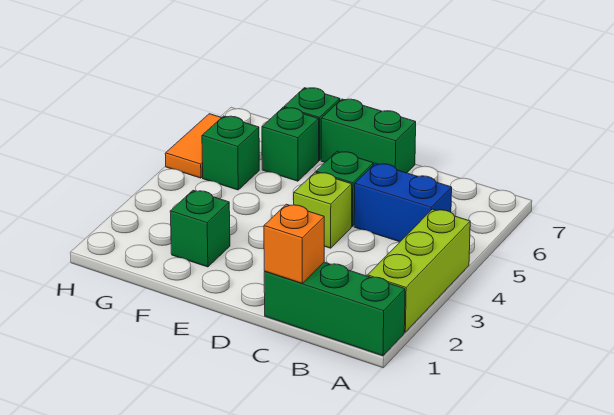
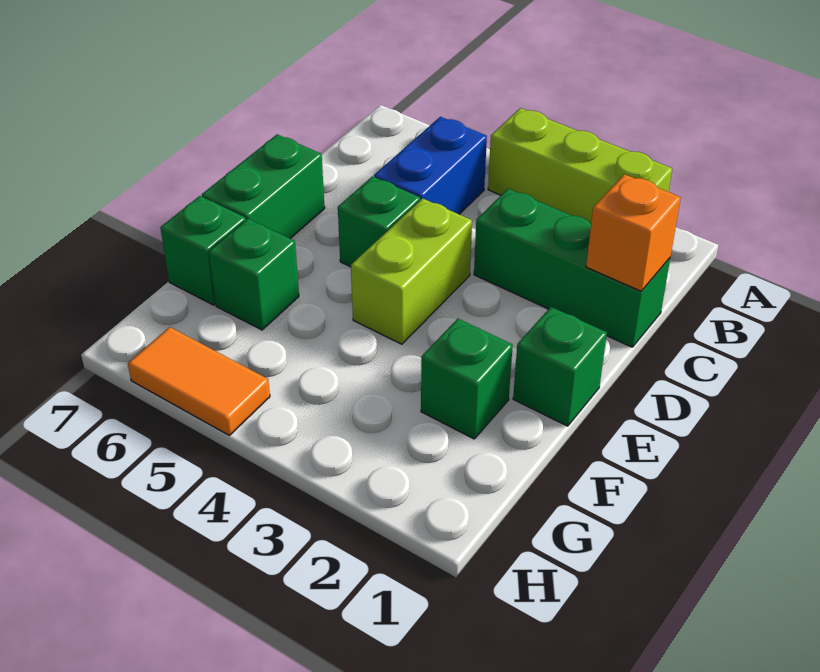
green brick A1:C1 level 1 -> green brick C1:C3 level 1
lime brick D4 level 1 -> lime brick D4:E4 level 1
green brick G5 level 1 -> green brick E1 level 1

